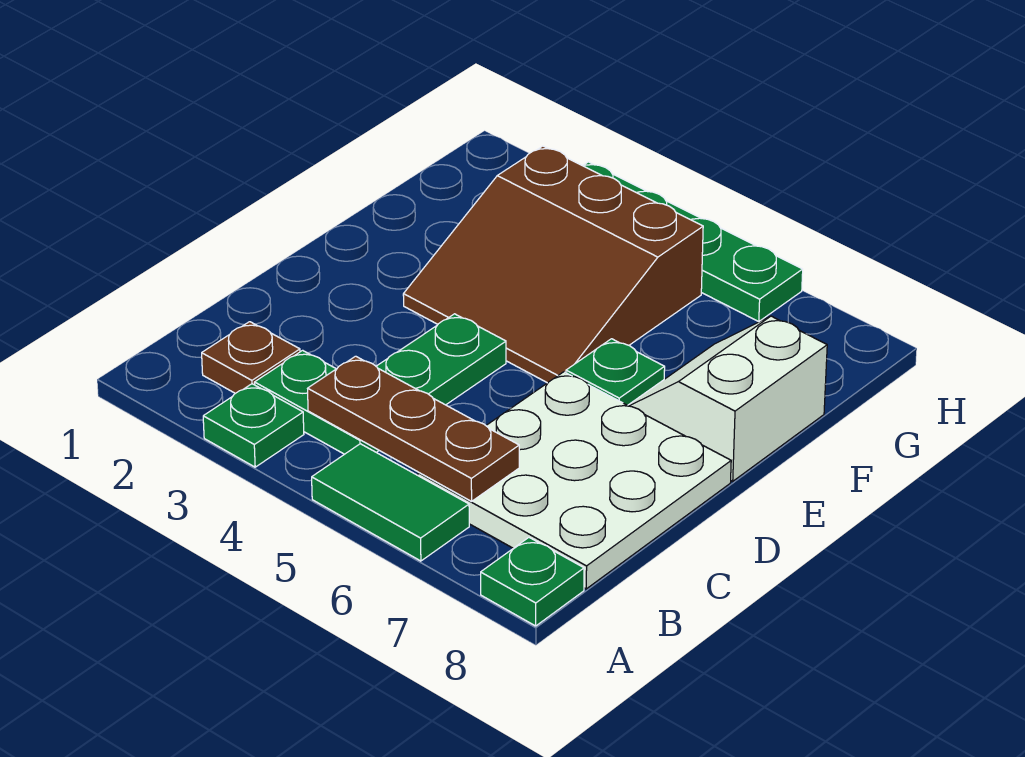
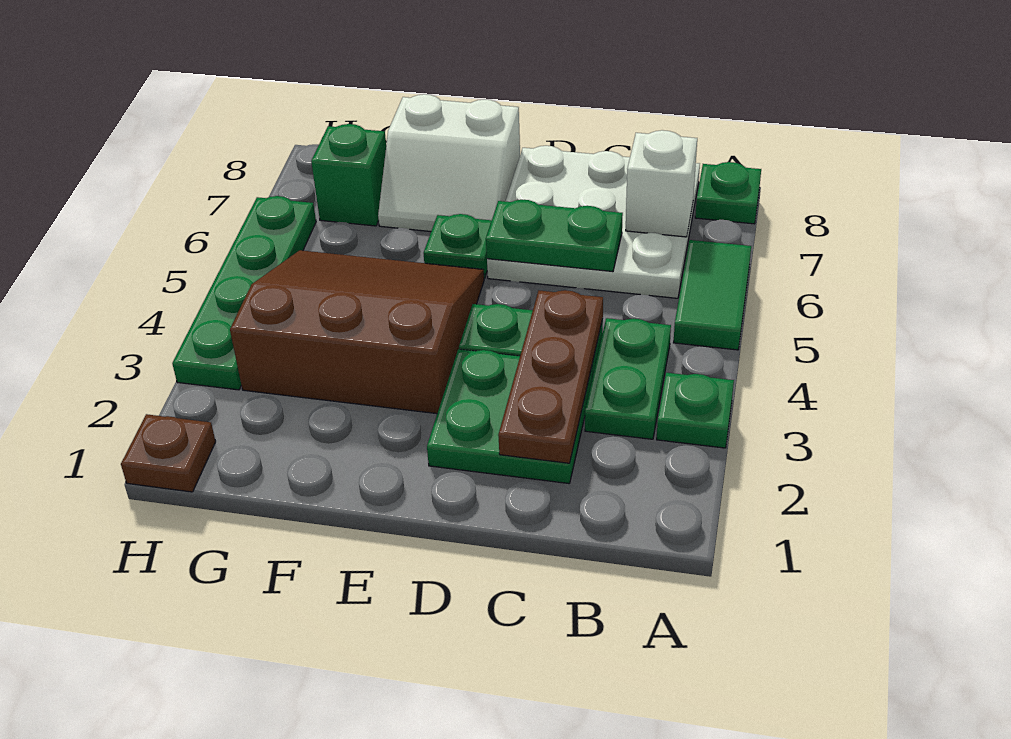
brown plate B2 level 1 -> brown plate H1 level 1
brown plate B4:B6 level 2 -> brown plate C2:C4 level 2
none -> white brick B7 level 2
none -> green plate C2:D3 level 1
none -> green plate C6:D6 level 2
brown slope E3:G5 level 1 top G -> brown slope E3:G5 level 1 top 3
none -> green brick G7 level 1

